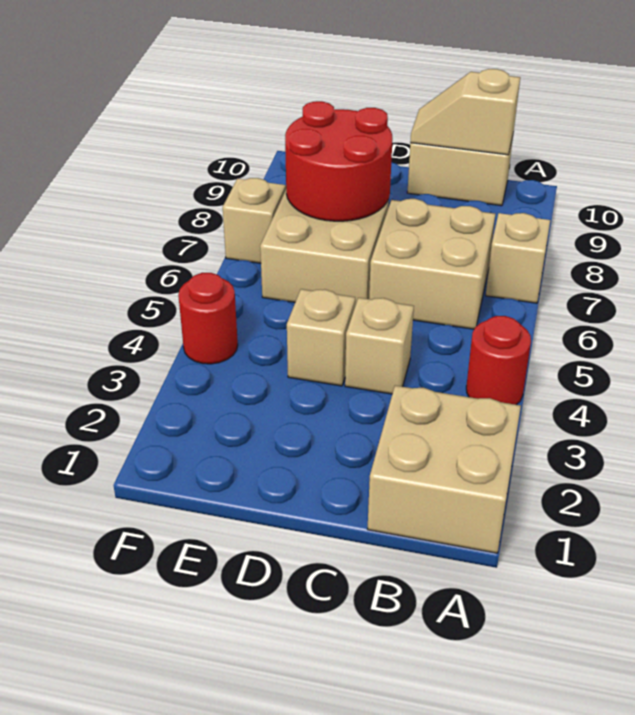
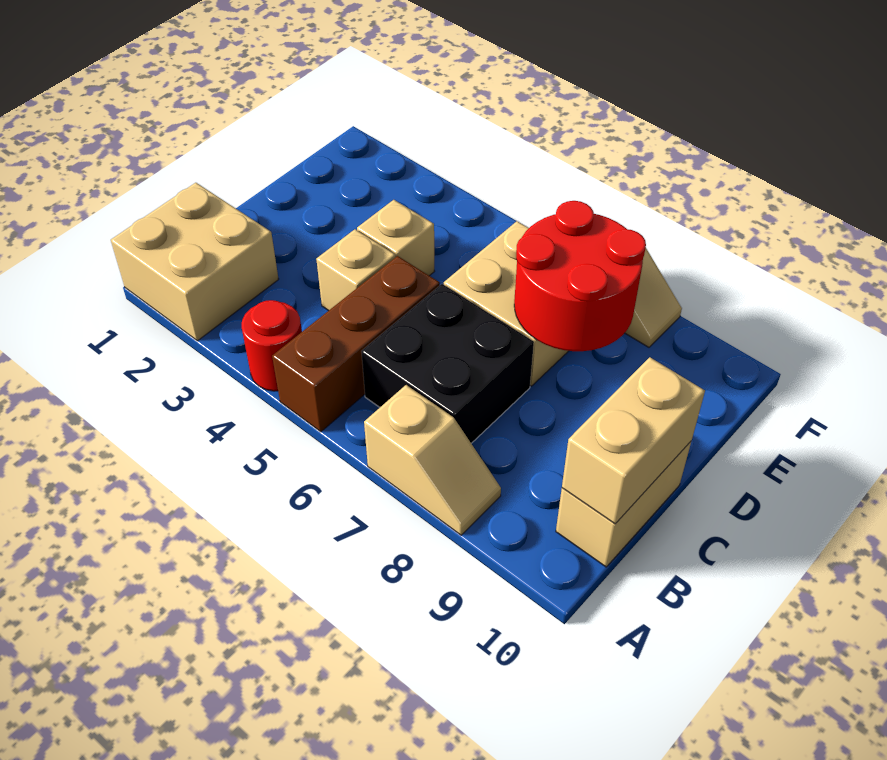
none -> brown brick A5:C5 level 1
tan brick B6:C7 level 1 -> black brick B6:C7 level 1
tan slope B10:C10 level 2 top B -> tan brick B10:C10 level 2
red round brick F4 level 1 -> none

